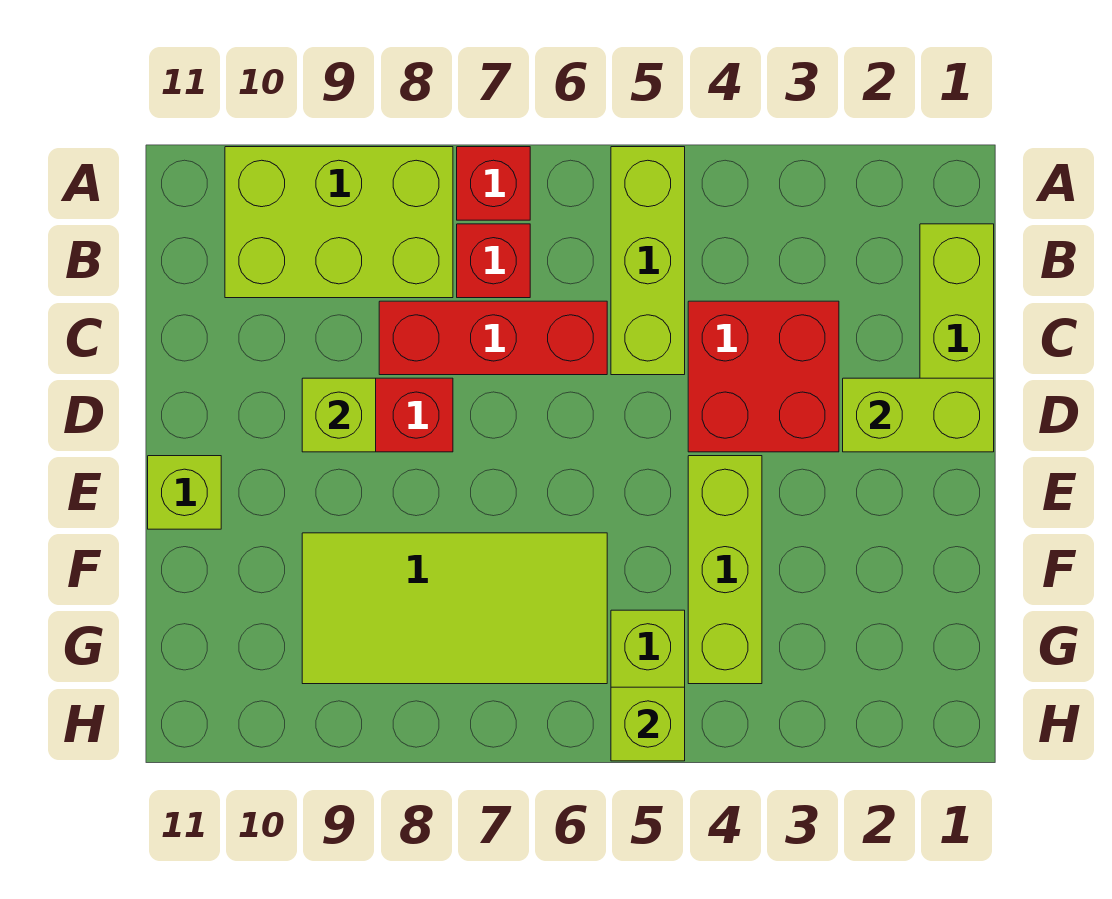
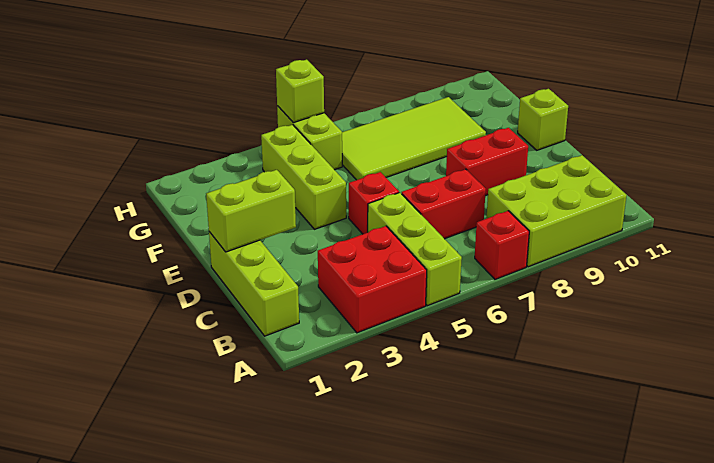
red brick B7 level 1 -> red brick D5 level 1
red brick C3:D4 level 1 -> red brick A3:B4 level 1
red brick C6:C8 level 1 -> red brick C6:C7 level 1
lime brick D9 level 2 -> none

